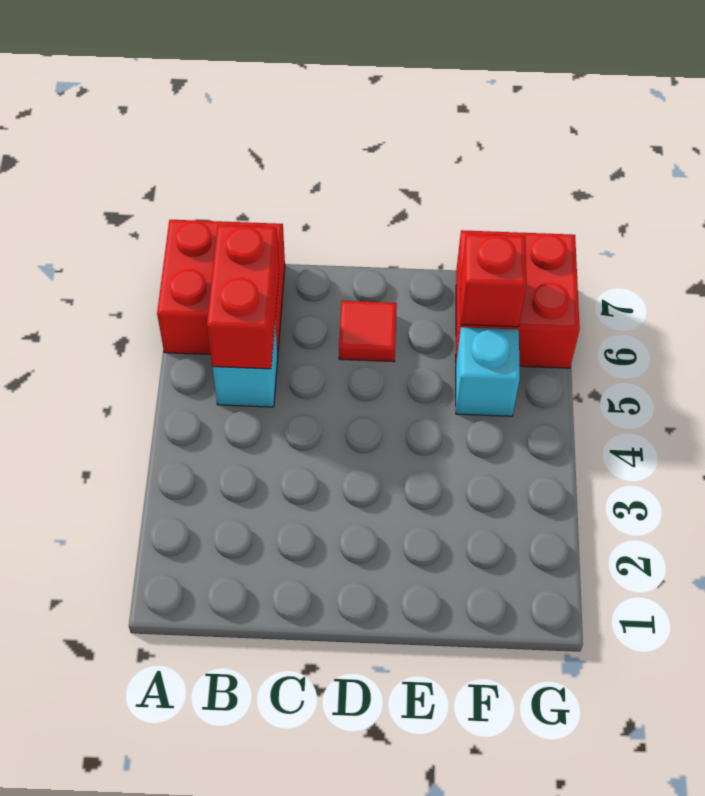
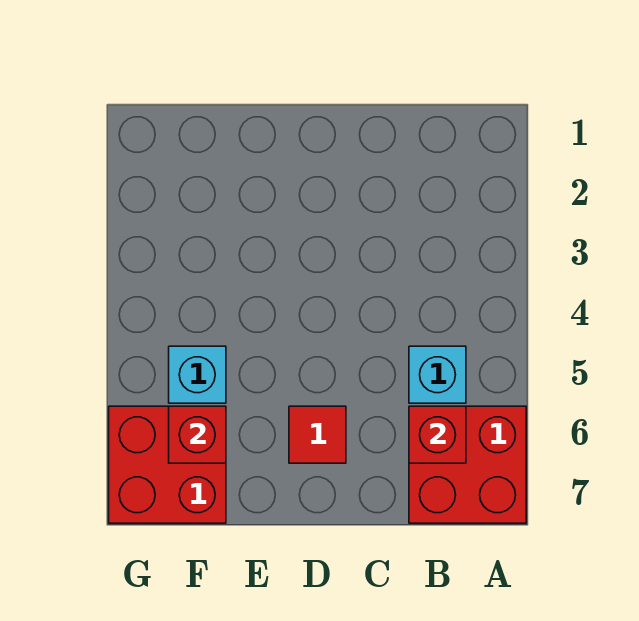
red brick B5:B6 level 2 -> red brick B6 level 2

